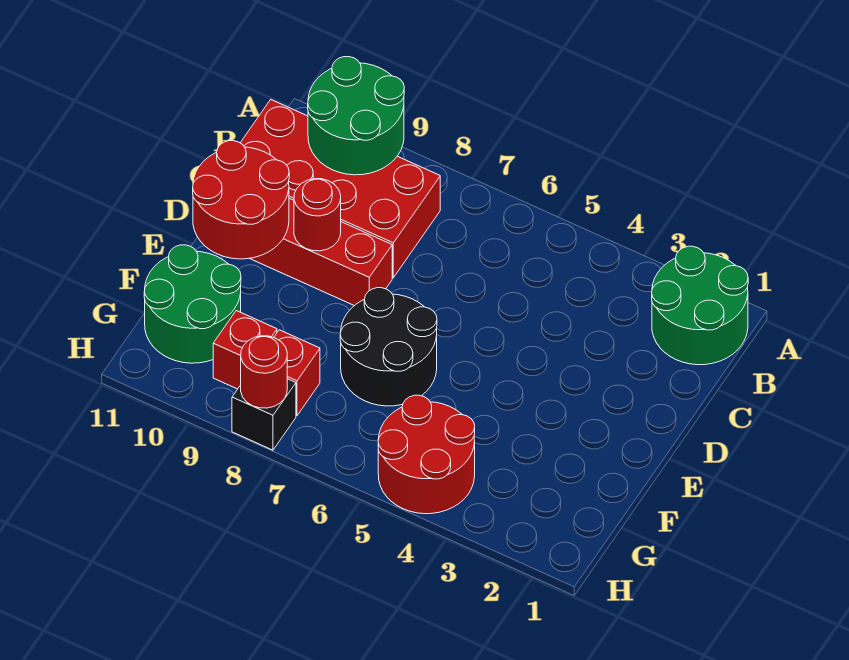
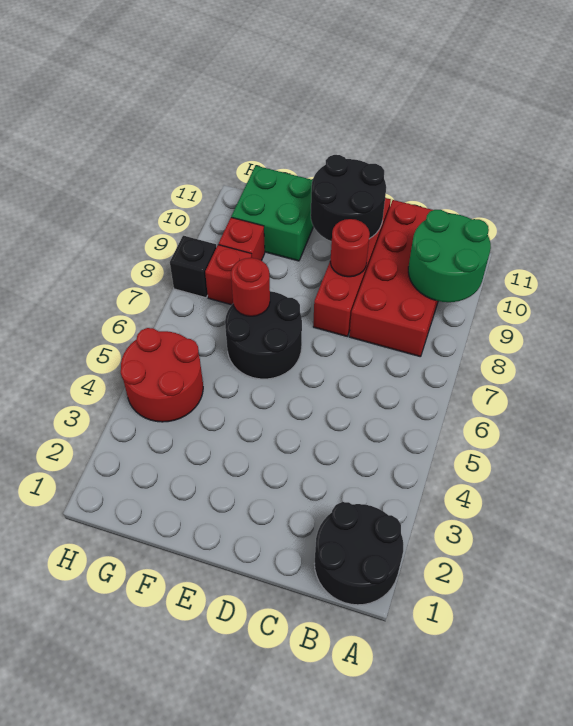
green round brick A1:B2 level 1 -> black round brick A1:B2 level 1
red round brick D10:E11 level 2 -> black round brick D10:E11 level 2
green round brick F10:G11 level 1 -> green brick F10:G11 level 1
red round brick H8 level 2 -> red round brick F7 level 2

